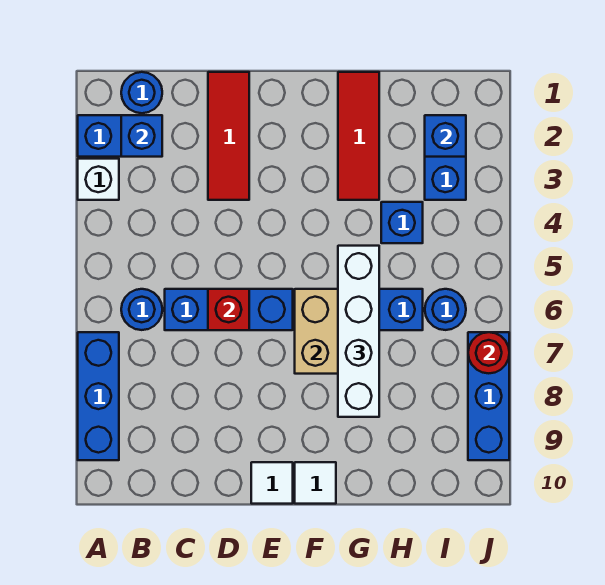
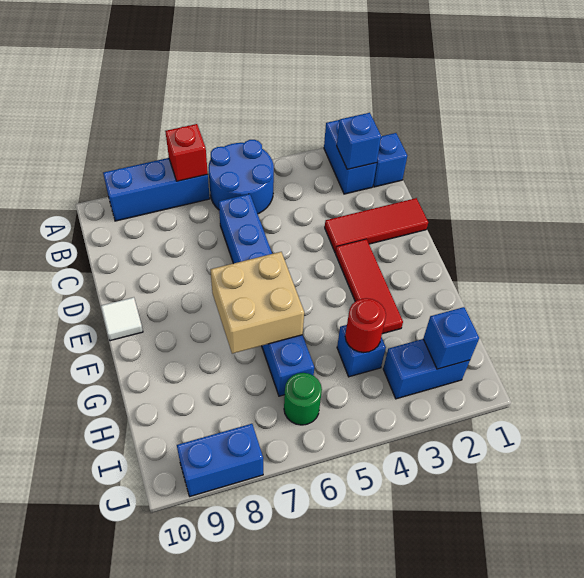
white brick A3 level 1 -> none
blue round brick B1 level 1 -> blue brick B1 level 1
blue round brick B6 level 1 -> blue round brick A5:B6 level 1
red brick D6 level 2 -> red brick A7 level 2
white tile F10 level 1 -> none
red tile G1:G3 level 1 -> red tile E3:G3 level 1
white brick G5:G8 level 3 -> none
blue round brick I6 level 1 -> green round brick I6 level 1
blue brick J7:J9 level 1 -> blue brick J8:J9 level 1
red round brick J7 level 2 -> red round brick H4 level 2

